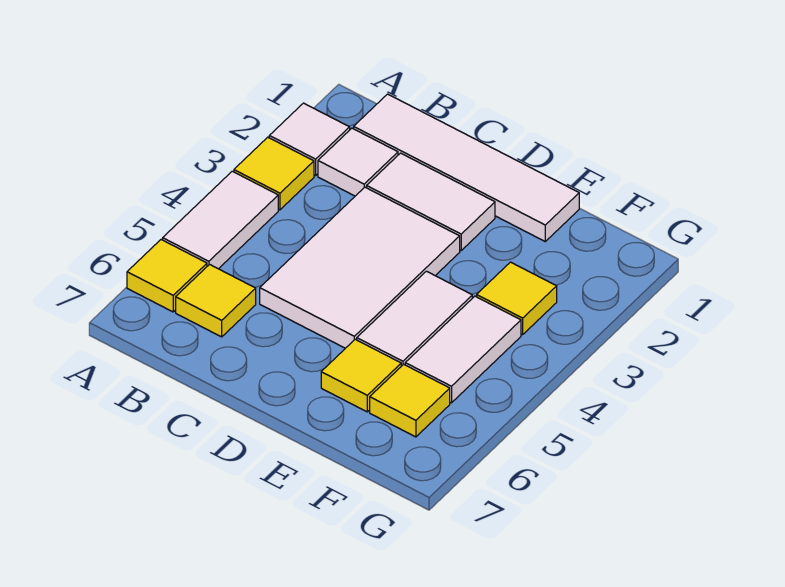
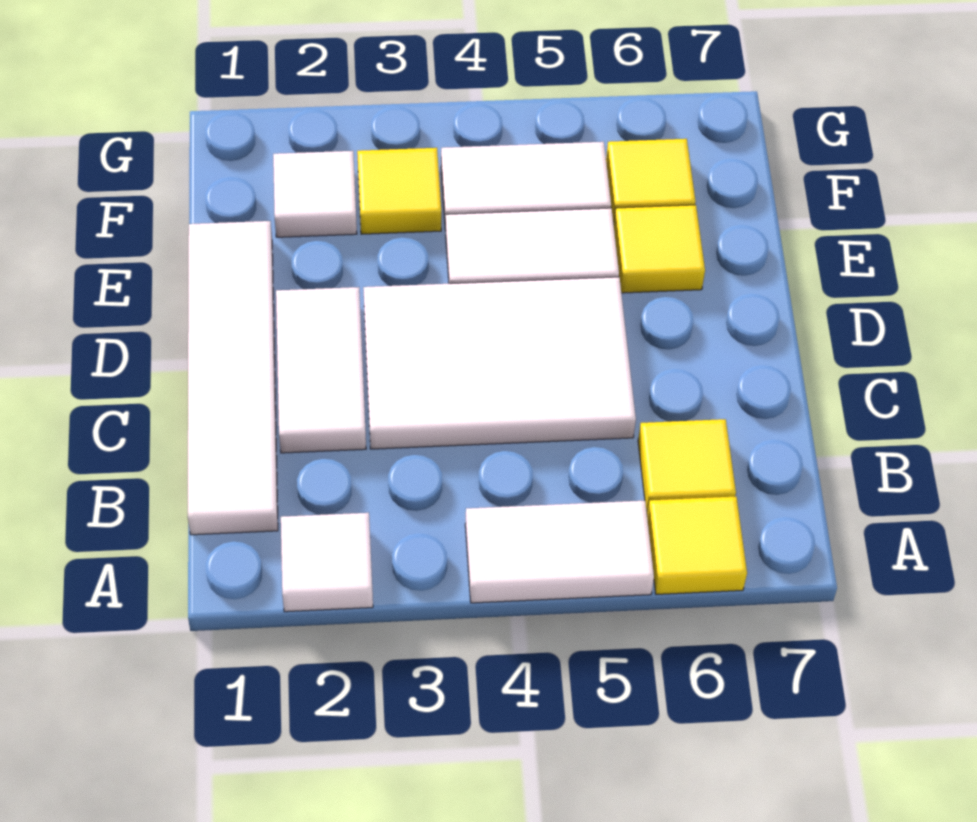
yellow tile A3 level 1 -> none
white tile B2 level 1 -> white tile F2 level 1

